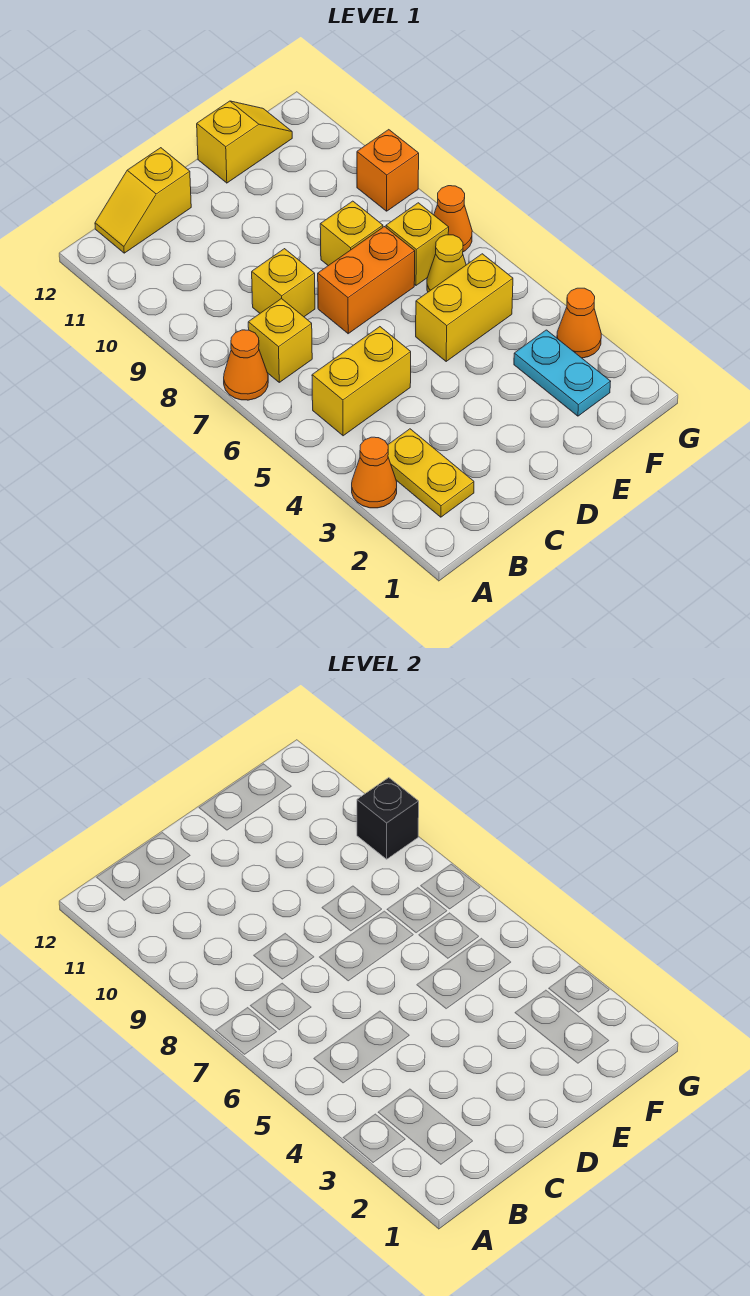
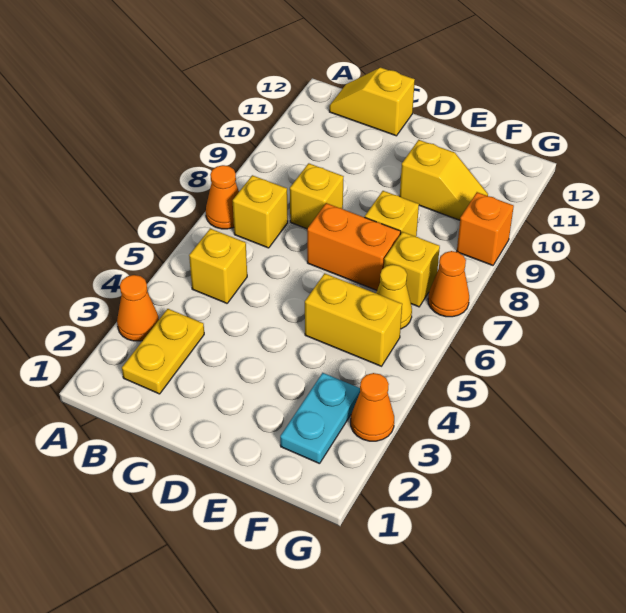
yellow brick B5:C5 level 1 -> yellow brick B5 level 1
yellow slope E12:F12 level 1 top E -> yellow slope E10:F10 level 1 top E
black brick G9 level 2 -> none

